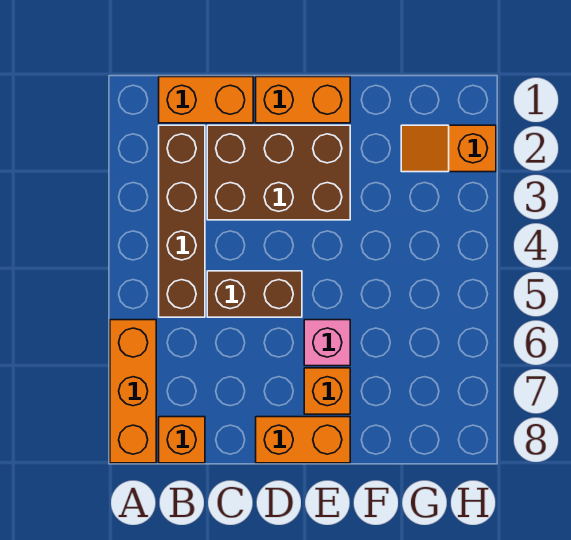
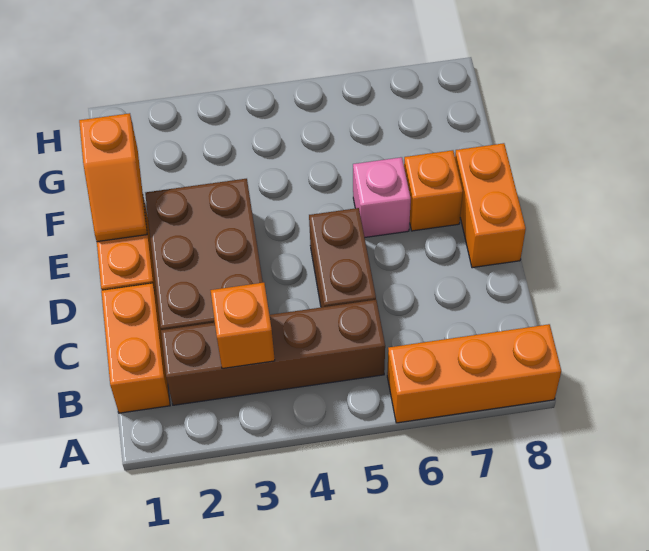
orange brick B8 level 1 -> orange brick B3 level 2
orange slope G2:H2 level 1 top H -> orange slope E1:F1 level 2 top F

